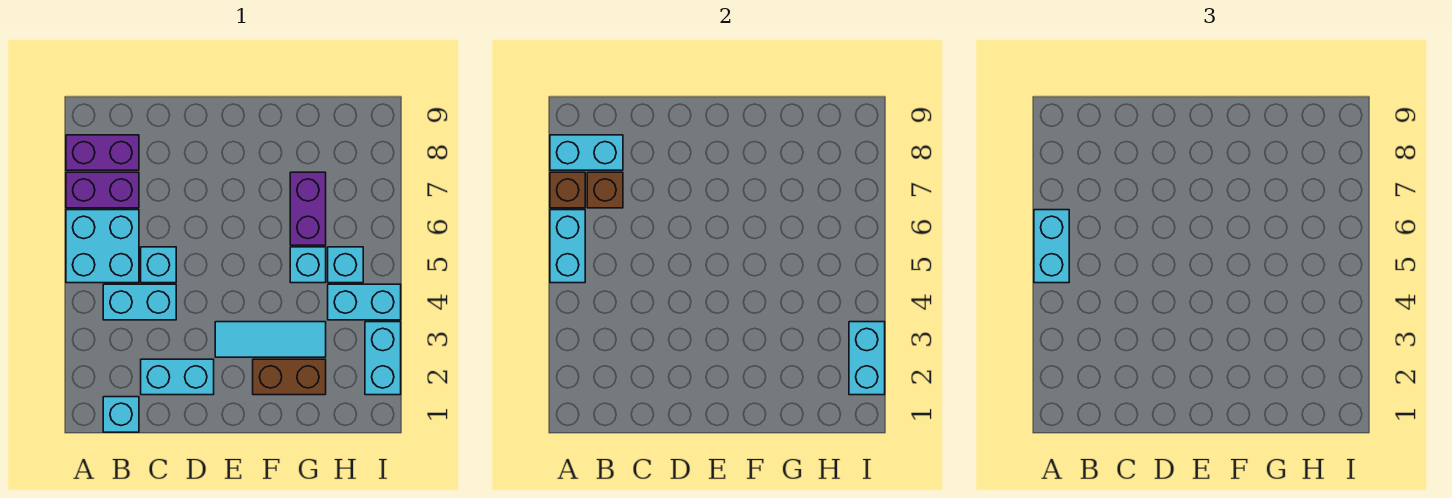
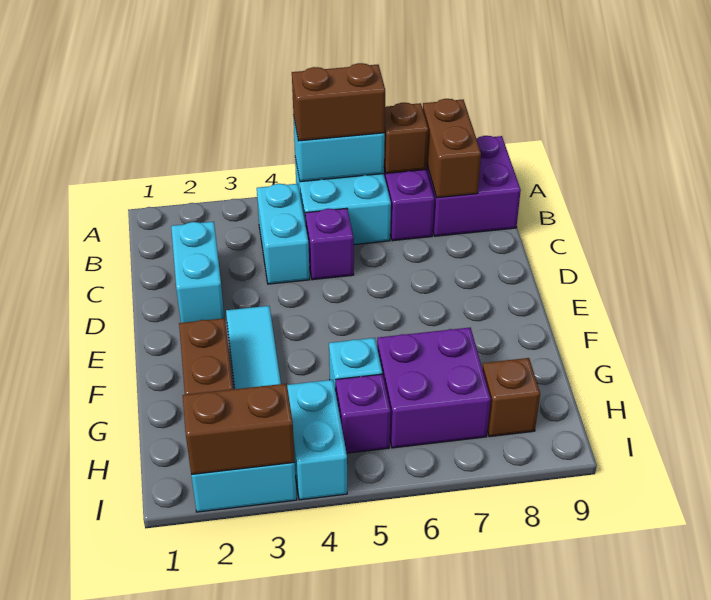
cyan brick A5:A6 level 3 -> brown brick A5:A6 level 3
purple brick A8:B8 level 1 -> purple brick A8:B9 level 1
cyan brick A8:B8 level 2 -> brown brick A8:B8 level 2
cyan brick B1 level 1 -> none
brown brick B7 level 2 -> brown brick H8 level 1
cyan brick C5 level 1 -> purple brick C5 level 1
purple brick G6:G7 level 1 -> purple brick G6:H7 level 1
cyan brick H5 level 1 -> purple brick H5 level 1
cyan brick I2:I3 level 2 -> brown brick I2:I3 level 2

